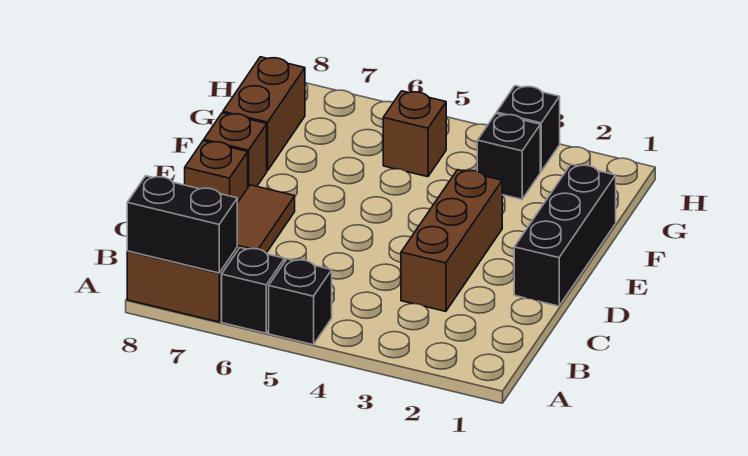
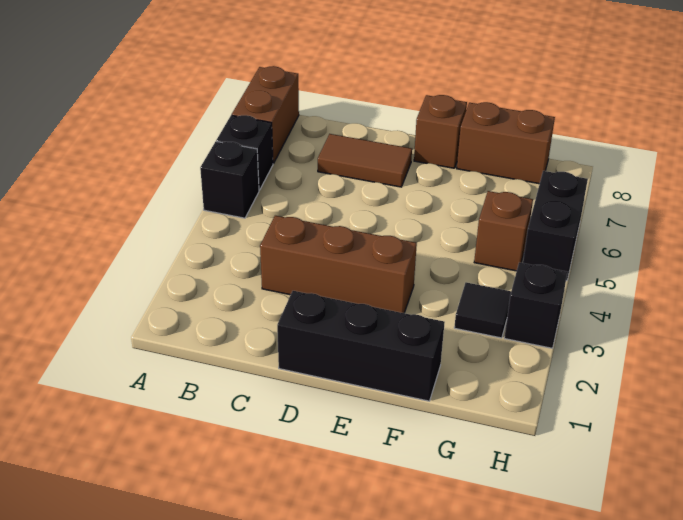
black brick A7:A8 level 2 -> black brick H5:H6 level 1
brown brick D8 level 1 -> none
black brick G3 level 1 -> black tile G3 level 1

